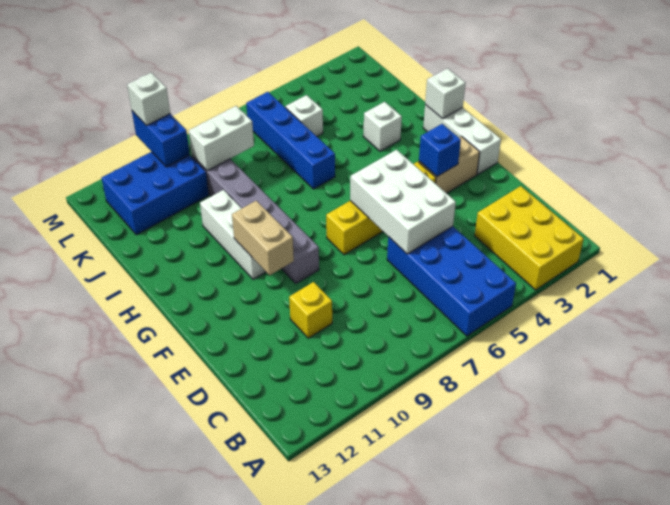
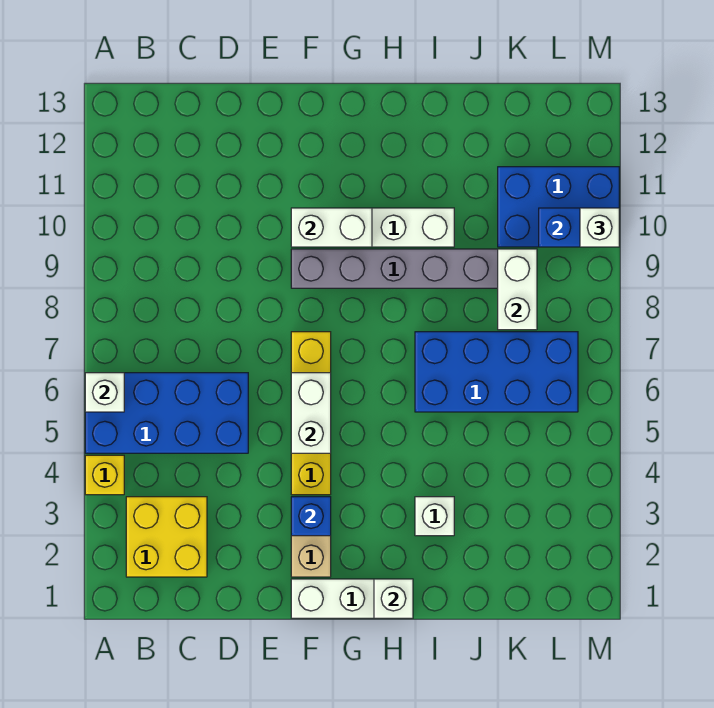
yellow brick A2:C3 level 1 -> yellow brick B2:C3 level 1
white brick D5:F6 level 2 -> white brick F5:F6 level 2
yellow brick D10 level 1 -> yellow brick A4 level 1
tan brick F10:G10 level 2 -> white brick F10:G10 level 2
blue brick I6:L6 level 1 -> blue brick I6:L7 level 1
white brick K5 level 1 -> white brick A6 level 2
blue brick K10:L12 level 1 -> blue brick K10:M11 level 1

